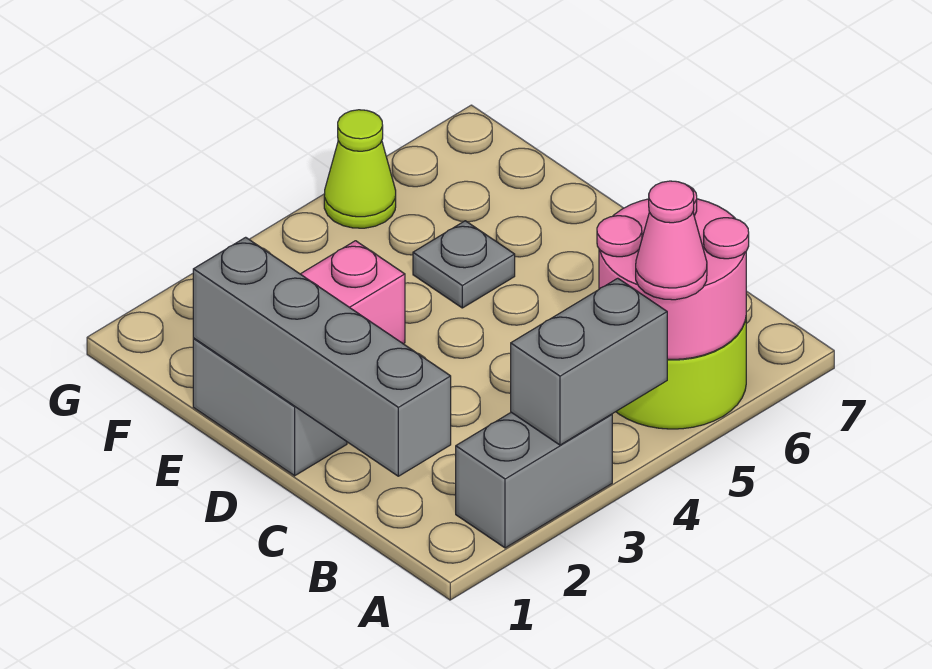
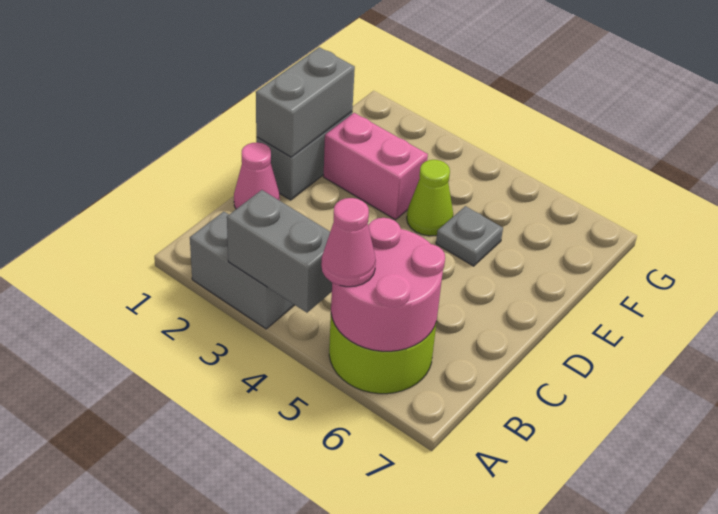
grey brick B1:E1 level 2 -> grey brick D1:E1 level 2
none -> pink cone C1 level 1
lime cone G5 level 1 -> lime cone E4 level 1

